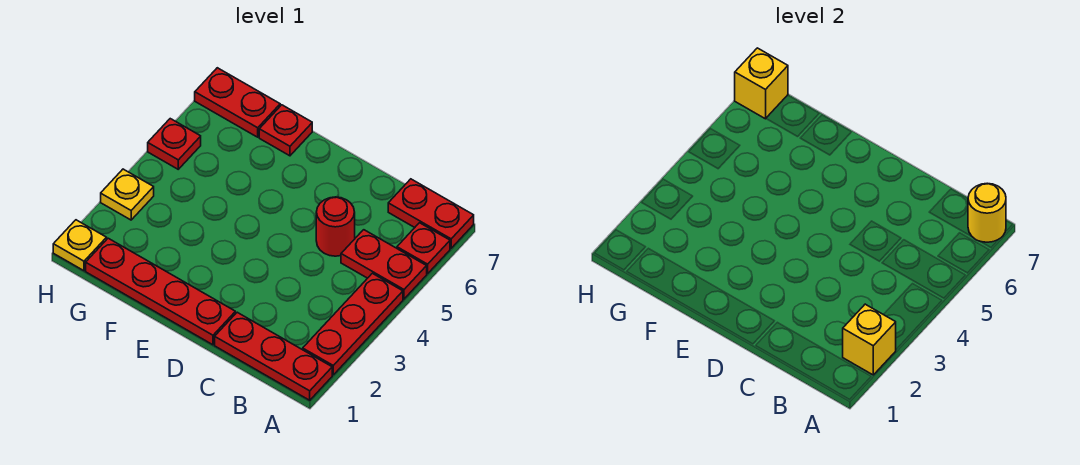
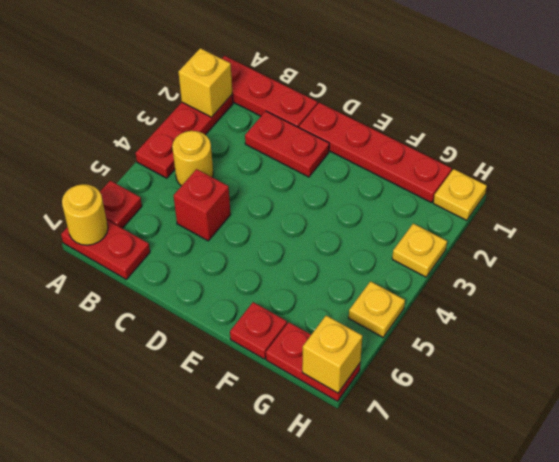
red plate A5:B5 level 1 -> red plate C2:D2 level 1
none -> yellow round brick B4 level 1
red round brick C5 level 1 -> red brick C5 level 1
red plate H5 level 1 -> yellow plate H5 level 1

